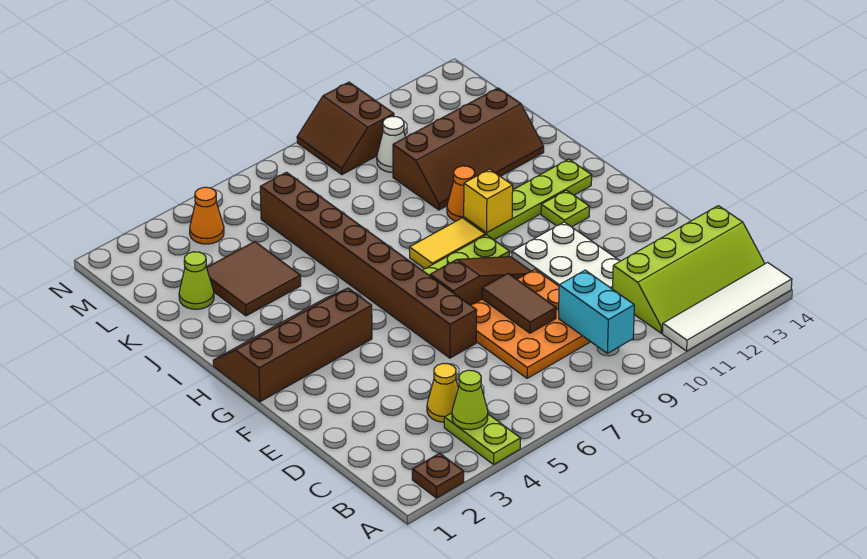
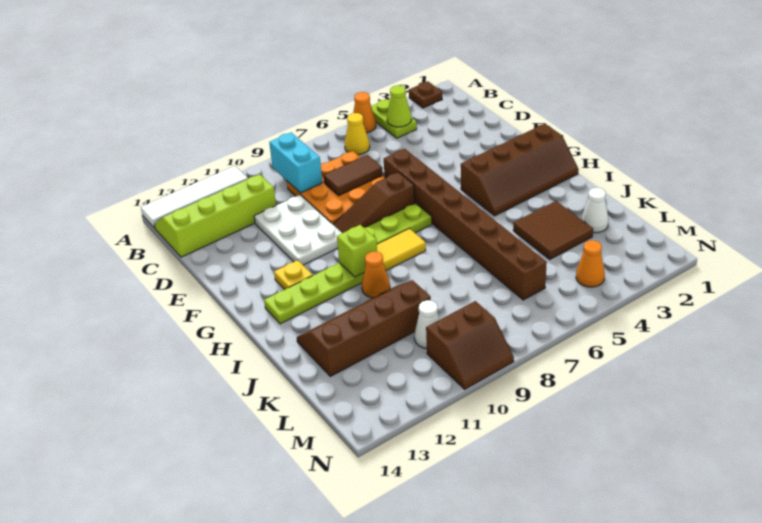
none -> orange cone A5 level 1
yellow cone C4 level 1 -> yellow cone B6 level 1
brown tile D8:E8 level 2 -> brown tile D7:D8 level 2
lime plate G12 level 1 -> yellow plate G12 level 1
yellow brick H10 level 2 -> lime brick H10 level 2
lime cone K2 level 1 -> white cone K2 level 1
brown slope M9:N10 level 1 top 10 -> brown slope M9:N10 level 1 top M

